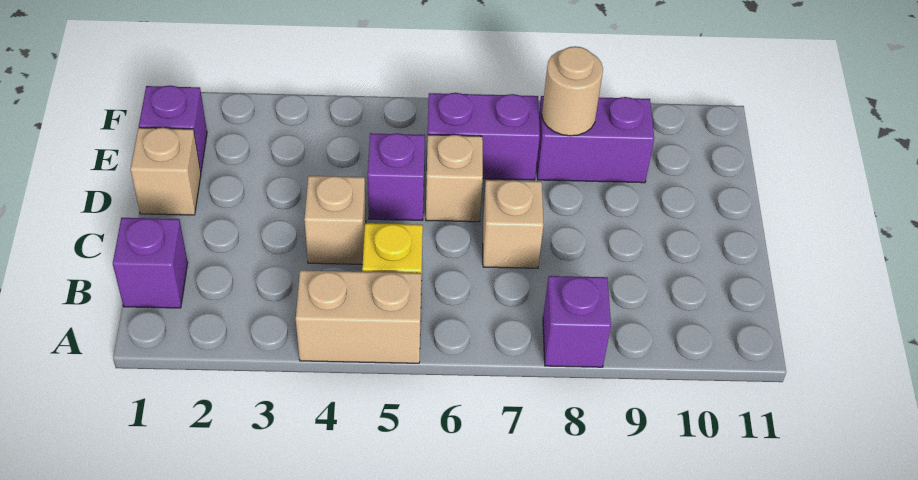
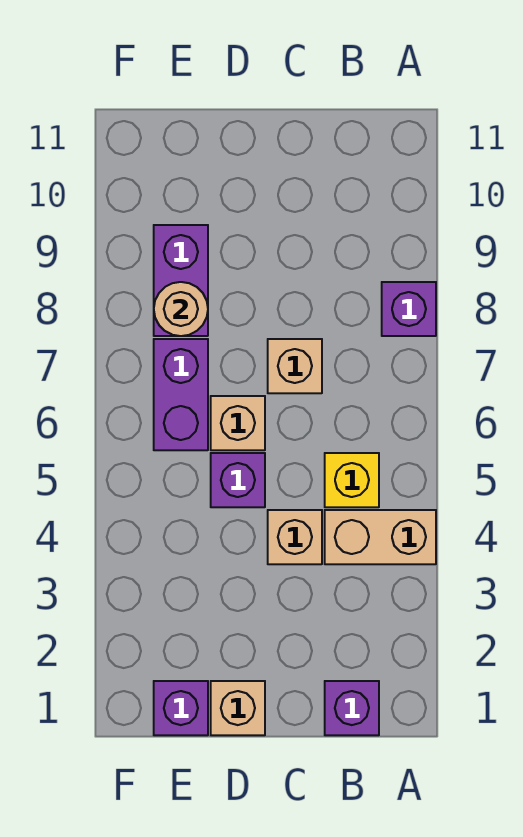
tan brick A4:A5 level 1 -> tan brick A4:B4 level 1

